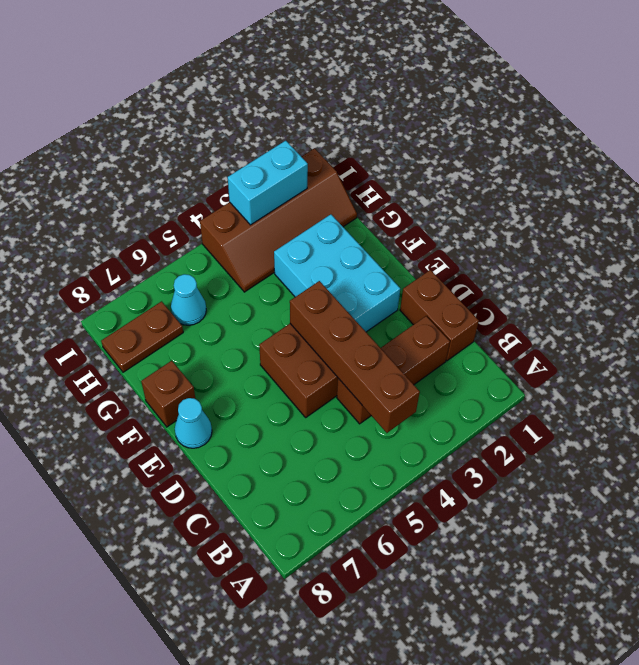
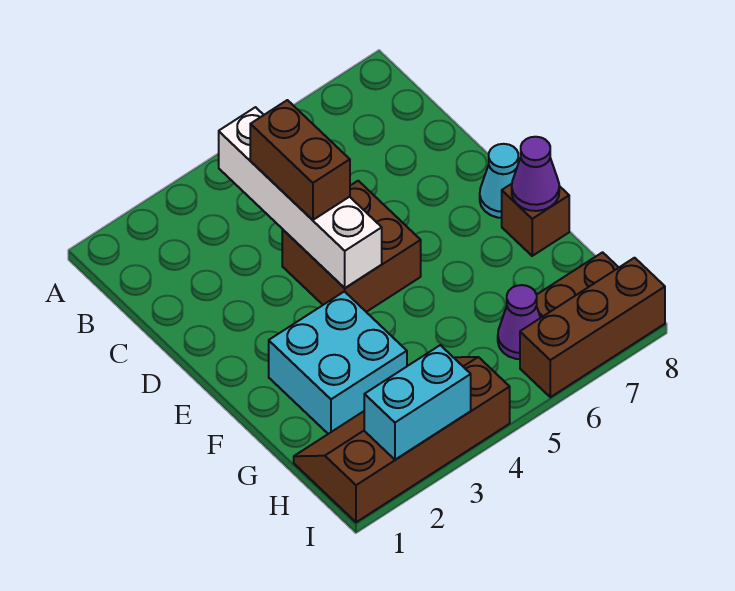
brown brick B4:E4 level 2 -> white brick B4:E4 level 2
brown brick C1:D1 level 1 -> brown brick C4:D4 level 3
brown brick C2:C4 level 1 -> brown brick I6:I8 level 1
cyan brick E2:G3 level 1 -> cyan brick F2:G3 level 1
none -> purple cone F8 level 2
cyan cone H6 level 1 -> purple cone H6 level 1

